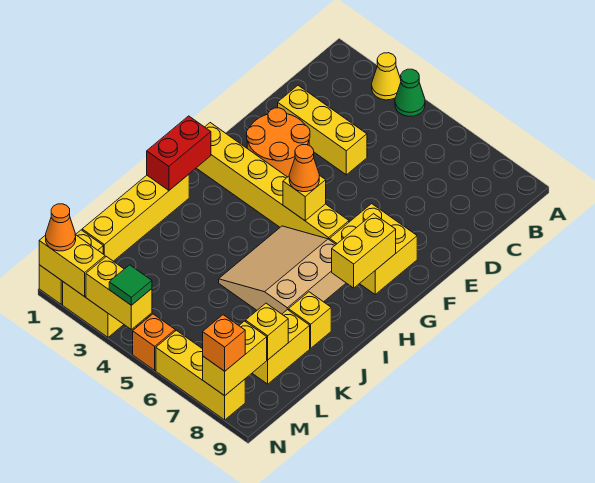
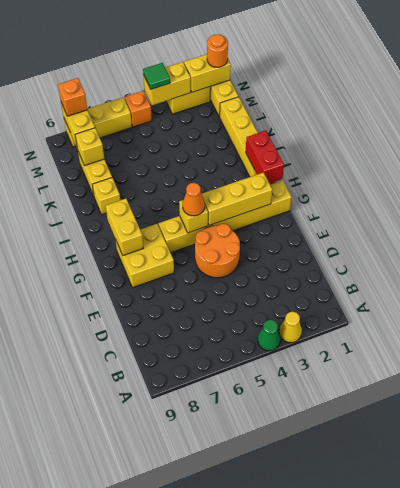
yellow brick D2:D4 level 1 -> yellow brick G2:G4 level 2
orange round brick E2:F3 level 1 -> orange round brick E4:F5 level 1
tan slope H5:J7 level 1 top 7 -> none
orange cone N1 level 3 -> orange round brick N1 level 3

